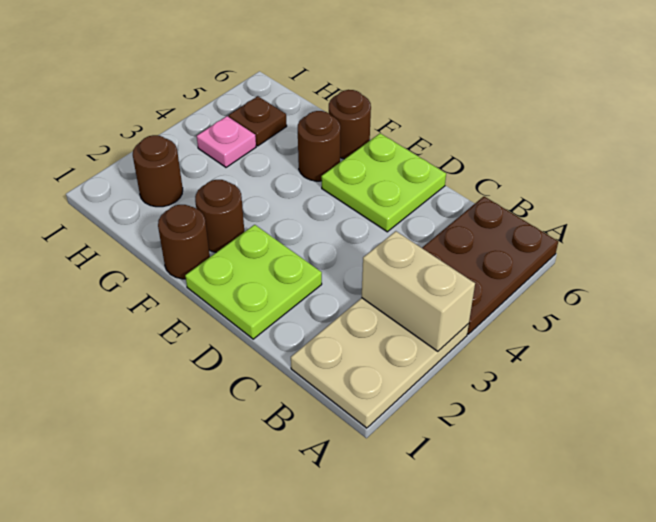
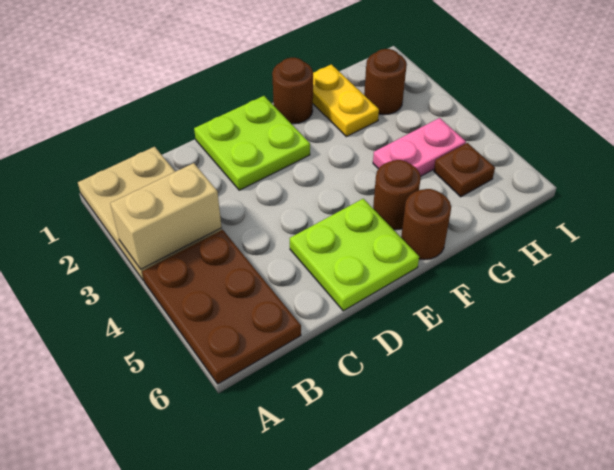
brown round brick F2 level 1 -> none
none -> yellow plate G1:G2 level 1
pink plate H4 level 1 -> pink plate G4:H4 level 1

